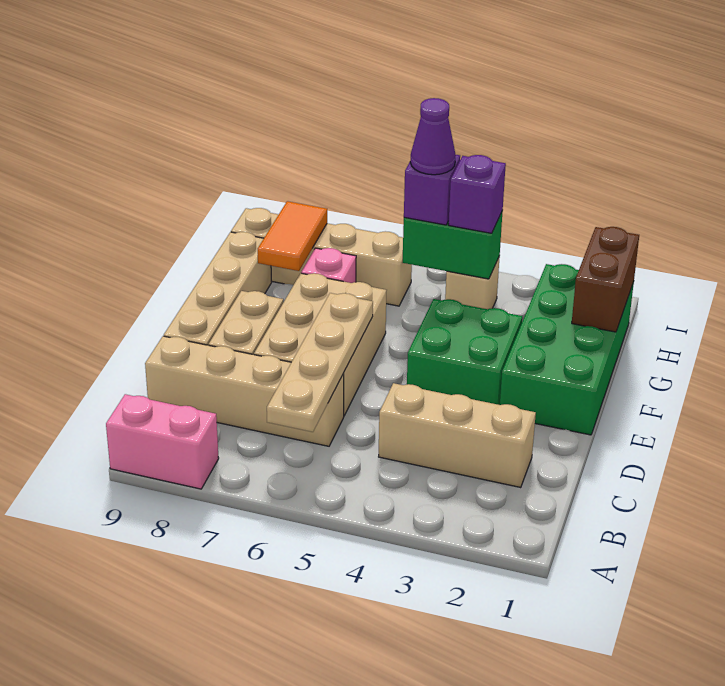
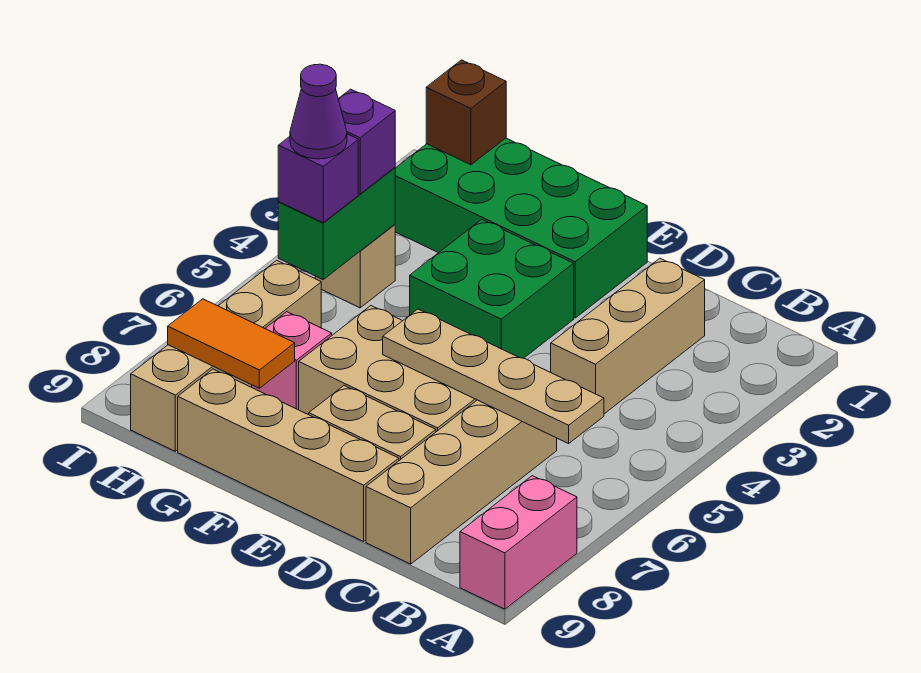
brown brick G1:H1 level 2 -> brown brick H1 level 2

